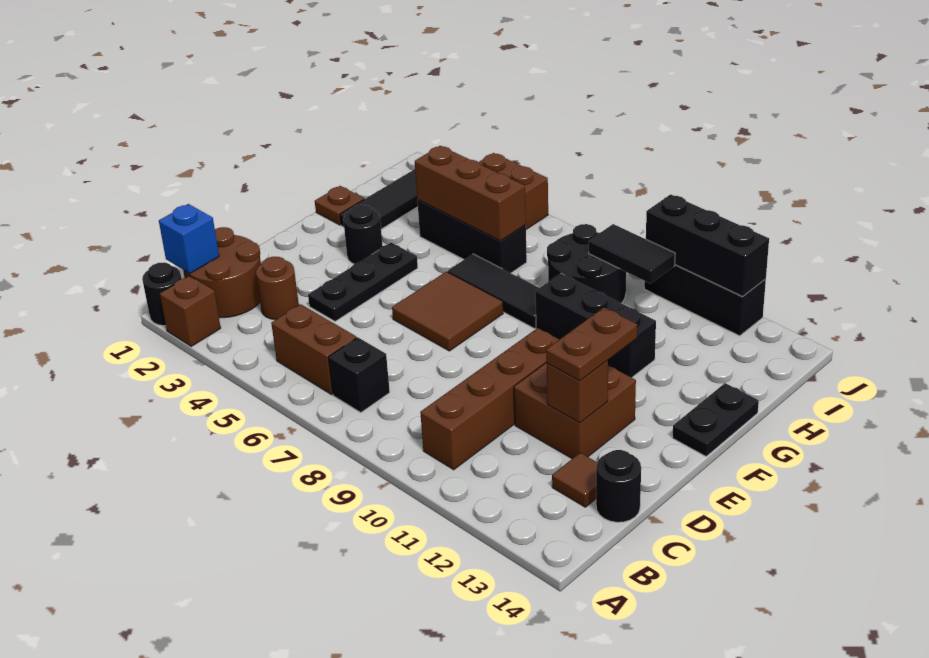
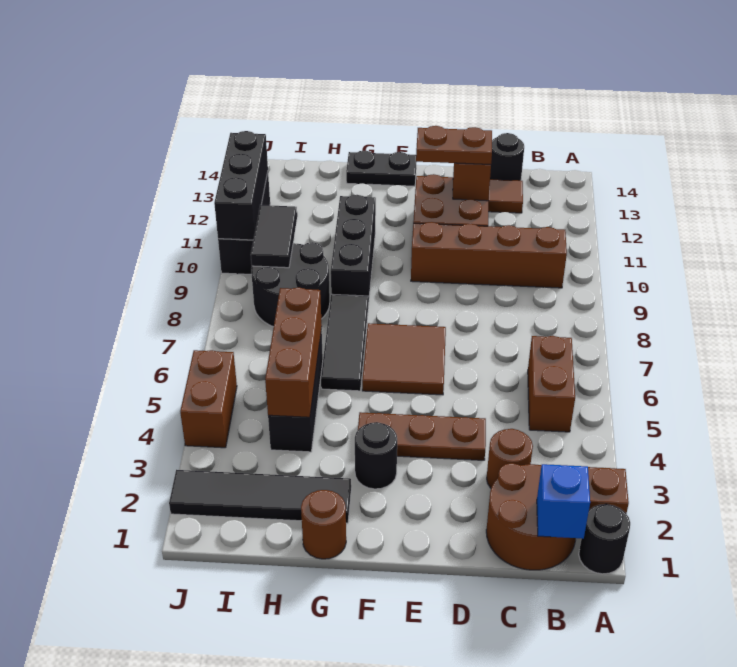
black brick B7 level 1 -> none
black plate D4:F4 level 1 -> brown plate D4:F4 level 1
brown plate G1 level 1 -> brown round brick G1 level 1

